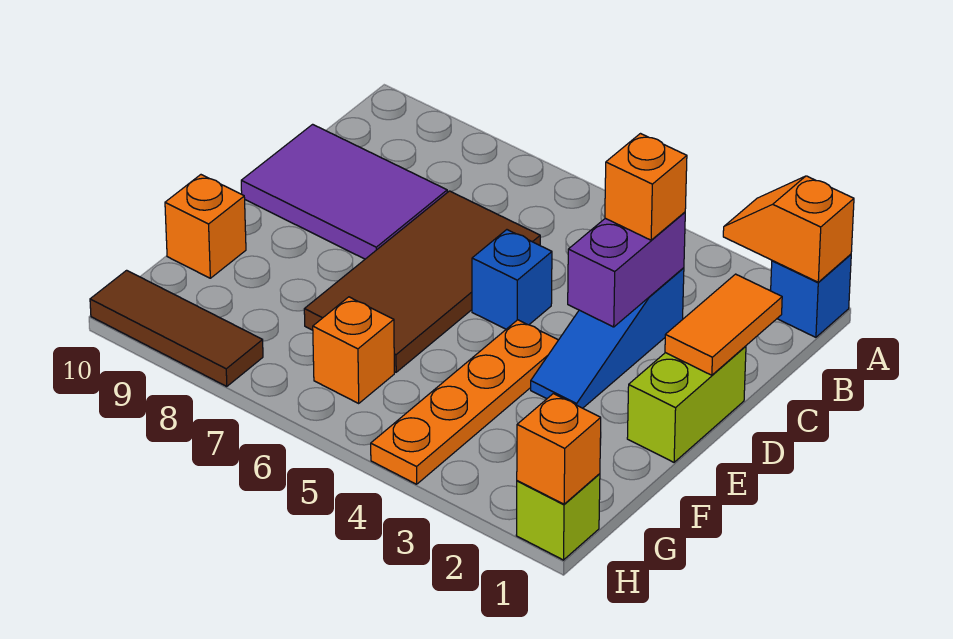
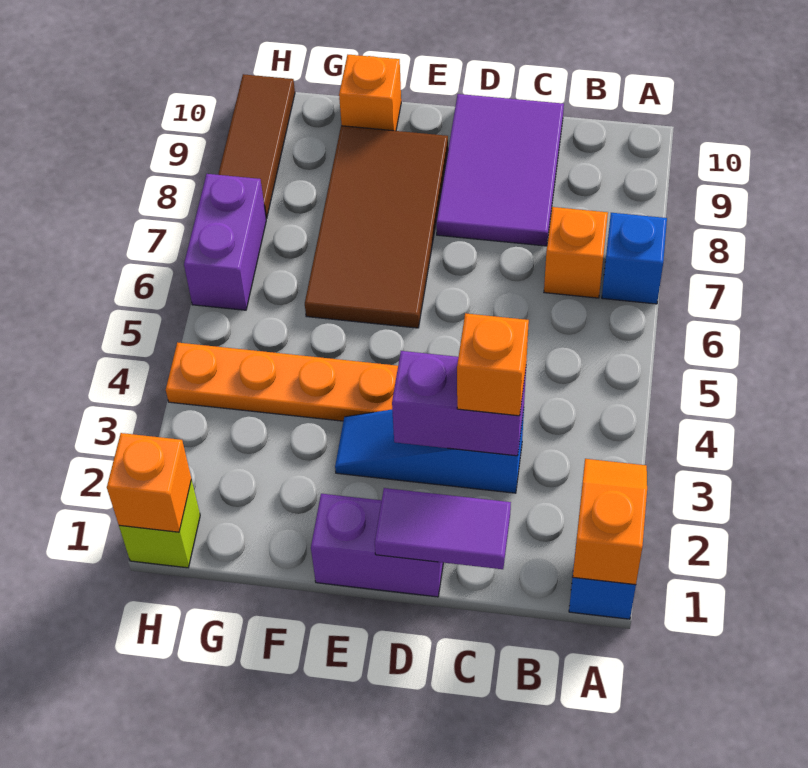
orange tile C1:D1 level 2 -> purple tile C1:D1 level 2
brown tile C6:F7 level 1 -> brown tile E6:F9 level 1
lime brick D1:E1 level 1 -> purple brick D1:E1 level 1
blue brick D5 level 1 -> blue brick A7 level 1
orange brick G6 level 1 -> orange brick B7 level 1
none -> purple brick H6:H7 level 1

